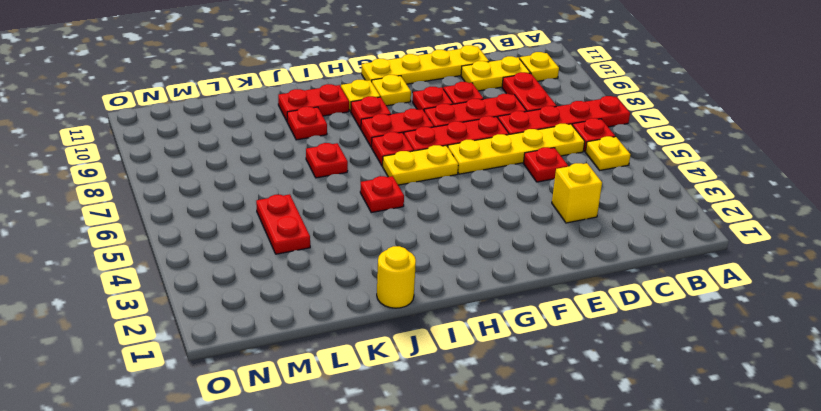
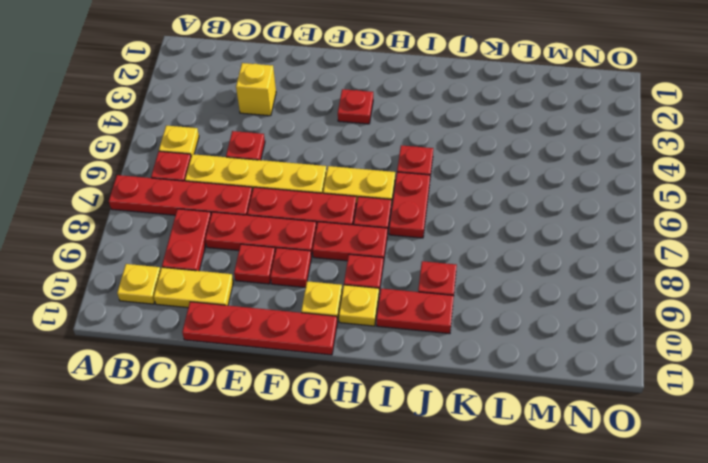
yellow plate D11:G11 level 1 -> red plate D11:G11 level 1
yellow round brick J1 level 1 -> none
red plate J7 level 1 -> red plate G3 level 1
red plate L4:L5 level 1 -> red plate I6:I7 level 1

